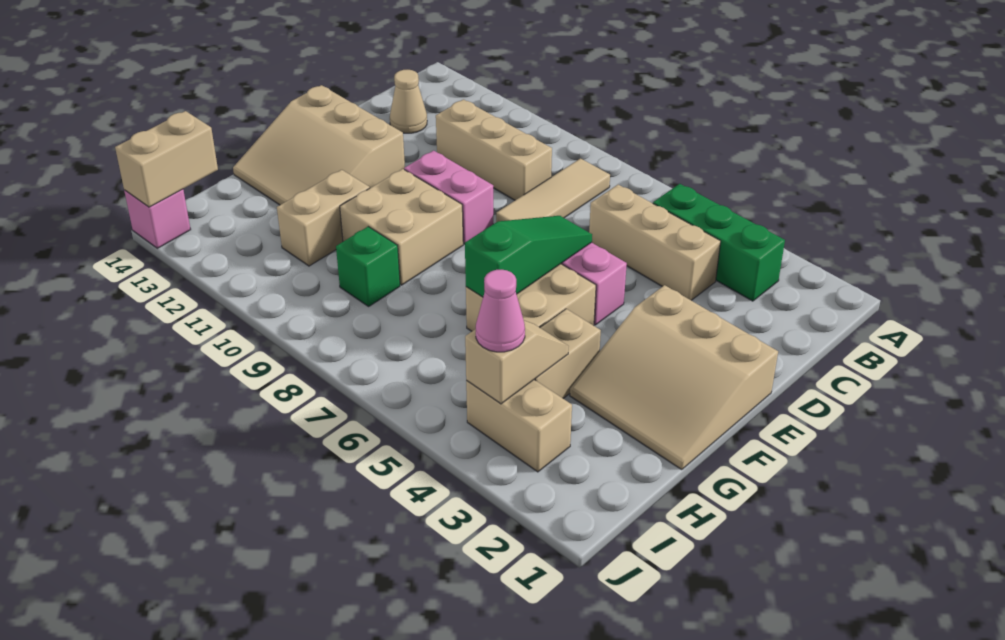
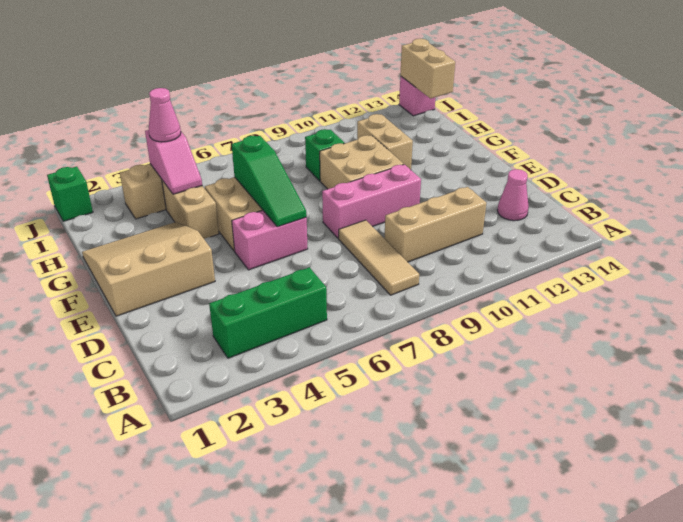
tan brick C4:C6 level 1 -> none
tan cone C13 level 1 -> pink cone C13 level 1
pink brick E9:E10 level 1 -> pink brick E8:E10 level 1
tan slope E12:G14 level 1 top E -> none
tan slope H4:I4 level 2 top I -> pink slope H4:I4 level 2 top I
none -> green brick J1 level 1

